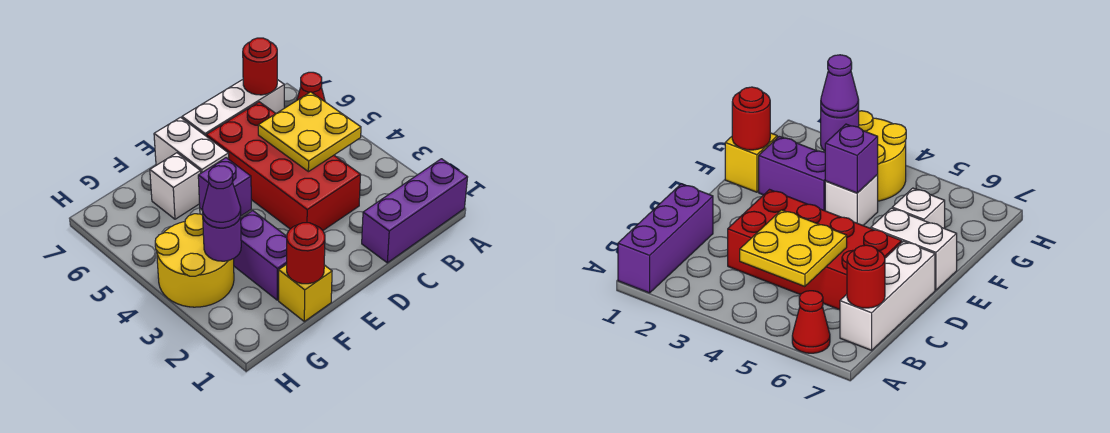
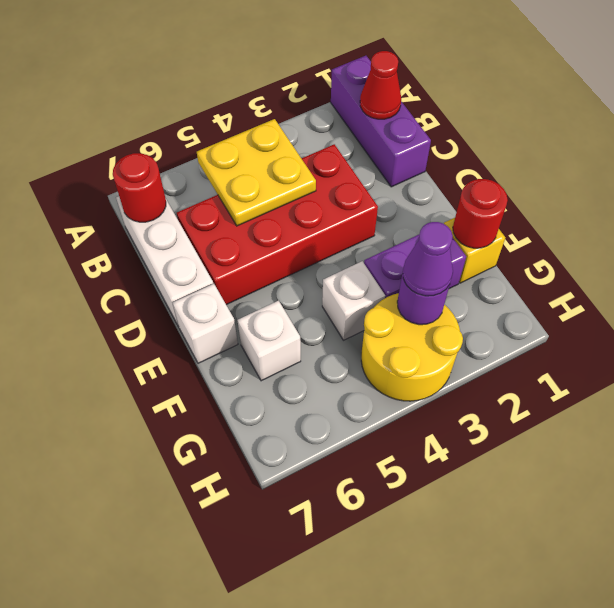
red cone A6 level 1 -> red cone B1 level 2
white brick E6:E7 level 1 -> white brick E7 level 1
purple brick F4 level 2 -> none

